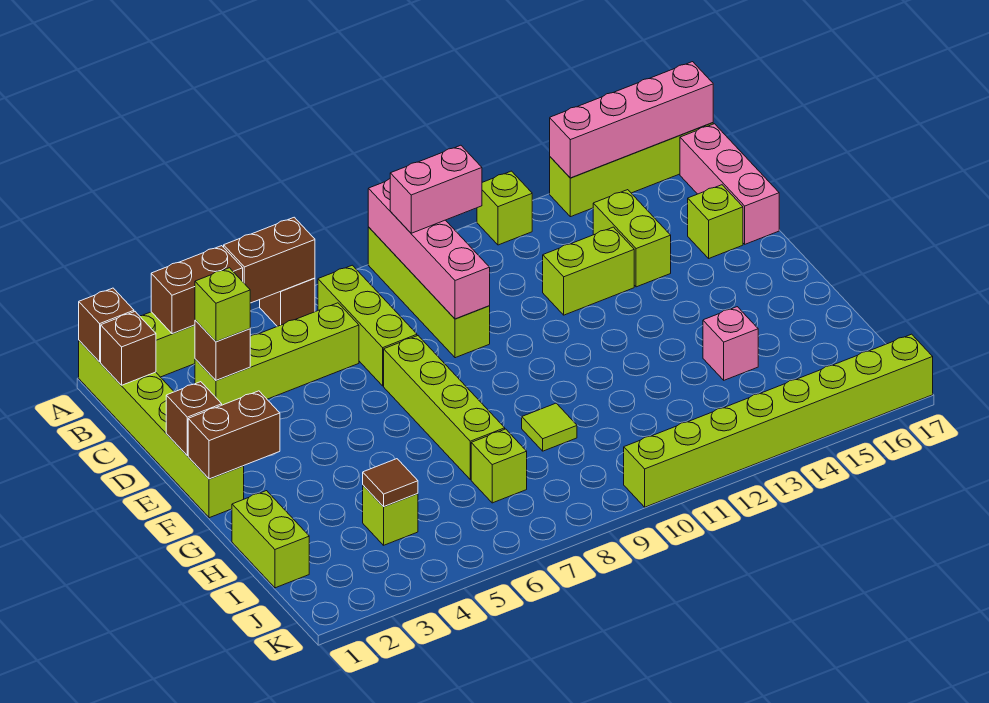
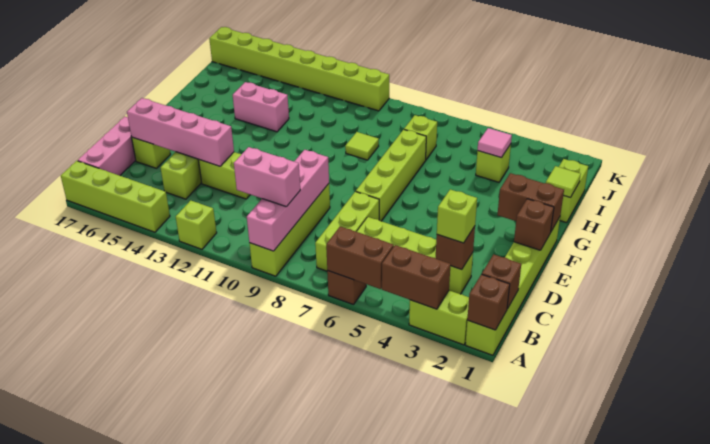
pink brick A14:A17 level 2 -> pink brick D13:D16 level 2
none -> lime tile H1 level 2
pink brick H14 level 1 -> pink brick H13:H14 level 1
brown tile I4 level 2 -> pink tile I4 level 2

